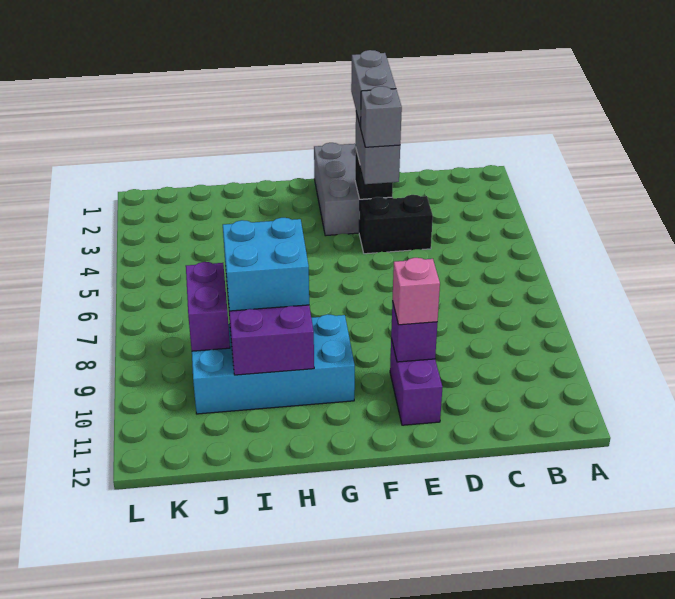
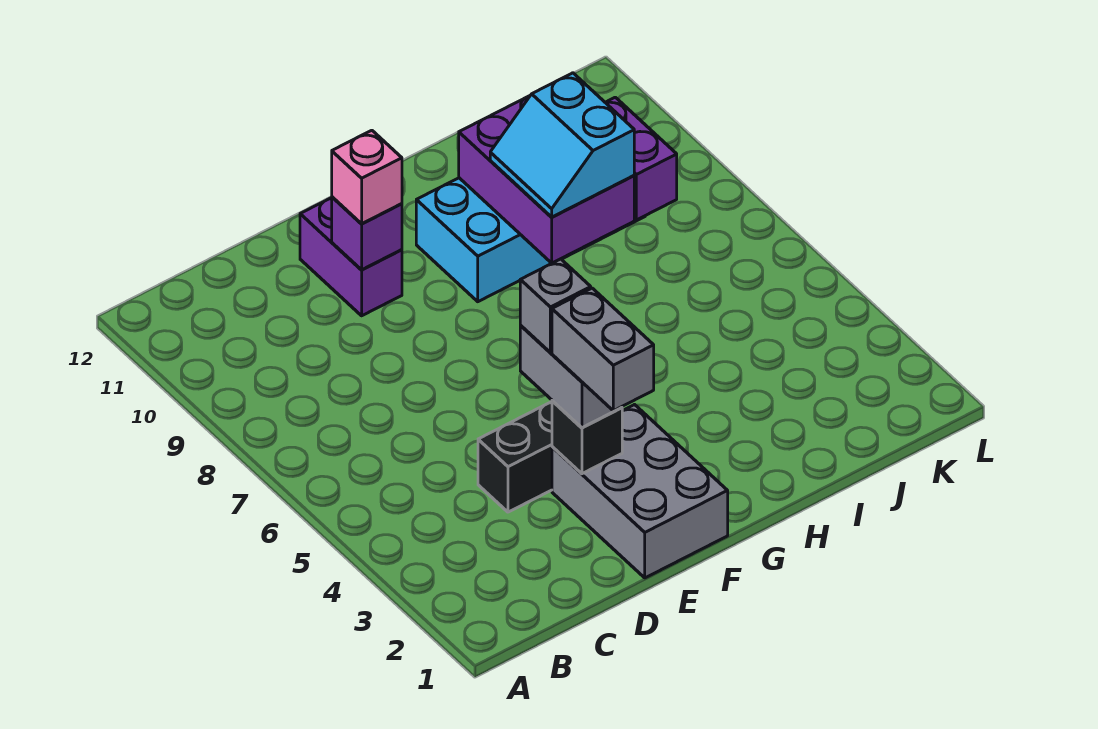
cyan brick H8:I9 level 3 -> cyan slope H8:I9 level 3 top I

